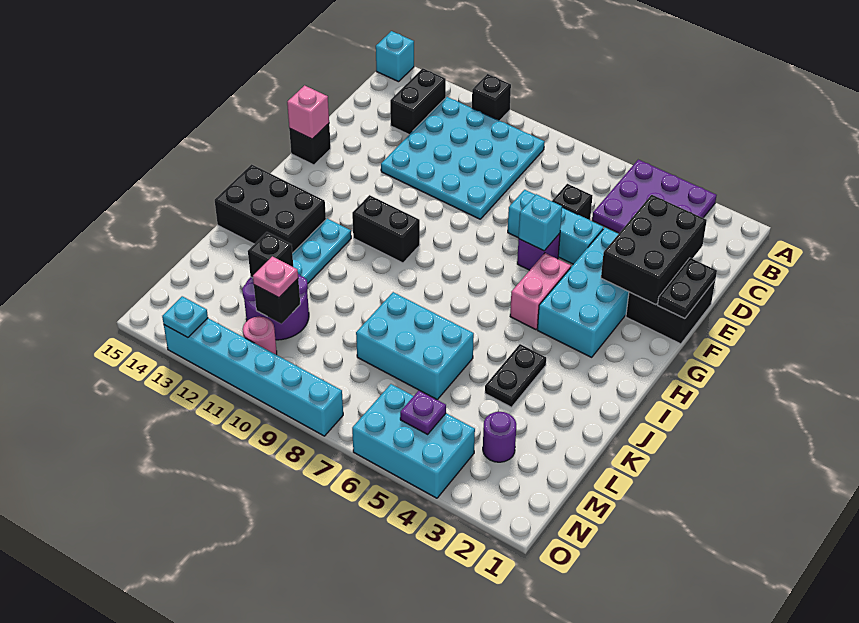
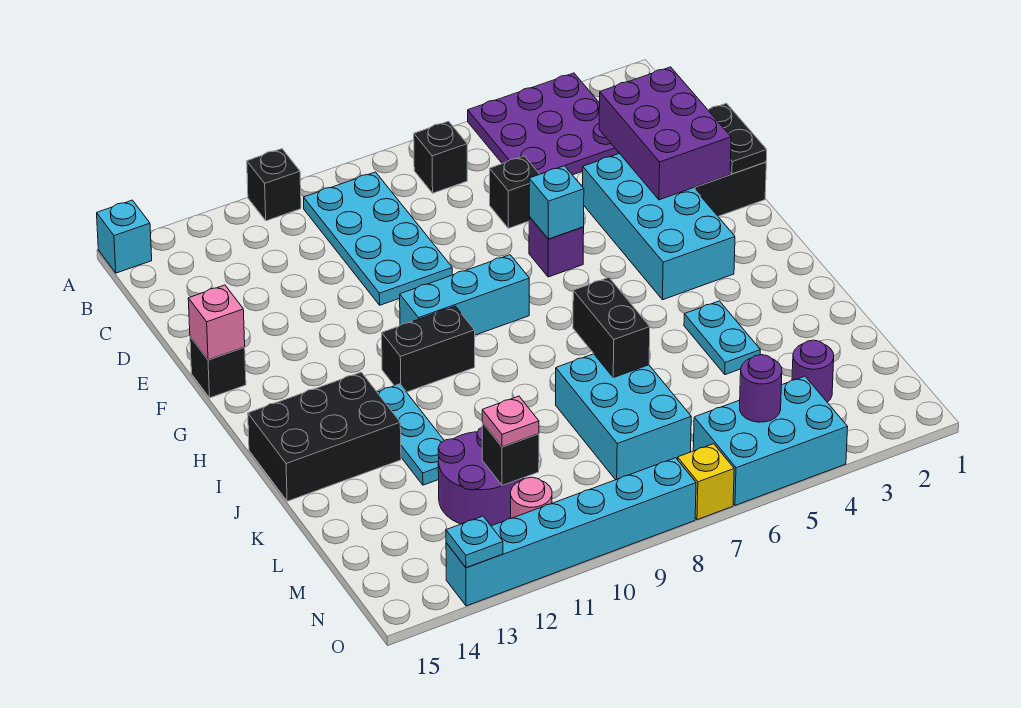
cyan plate B9:E12 level 1 -> cyan plate B9:E10 level 1
black brick B13:C13 level 1 -> black brick J7:K7 level 2
black brick D2:F3 level 2 -> purple brick D2:F3 level 2
cyan brick E5:E7 level 1 -> cyan brick G8:G10 level 1
pink brick G5:H5 level 1 -> none
black plate J4:K4 level 1 -> cyan plate J4:K4 level 1
cyan brick K6:L8 level 1 -> cyan brick K7:M8 level 1
black brick L12 level 2 -> black brick B7 level 1
purple plate N5 level 2 -> purple round brick N5 level 2
none -> yellow brick O7 level 1

